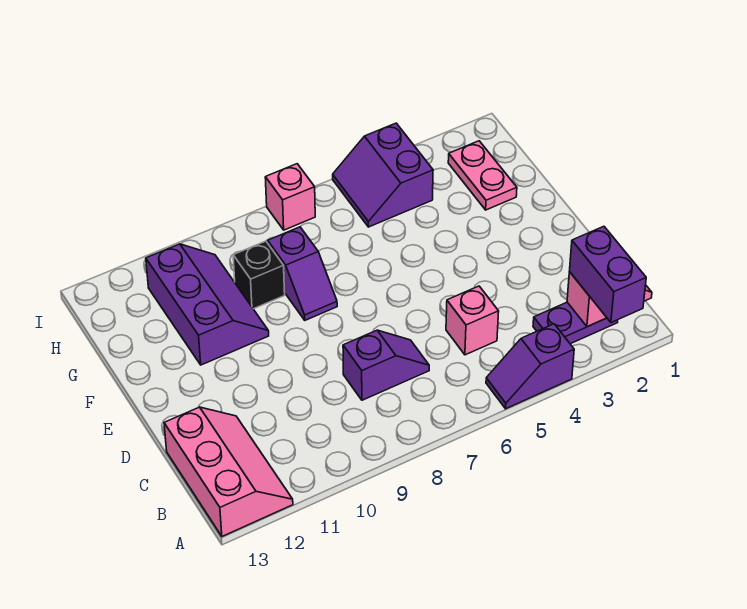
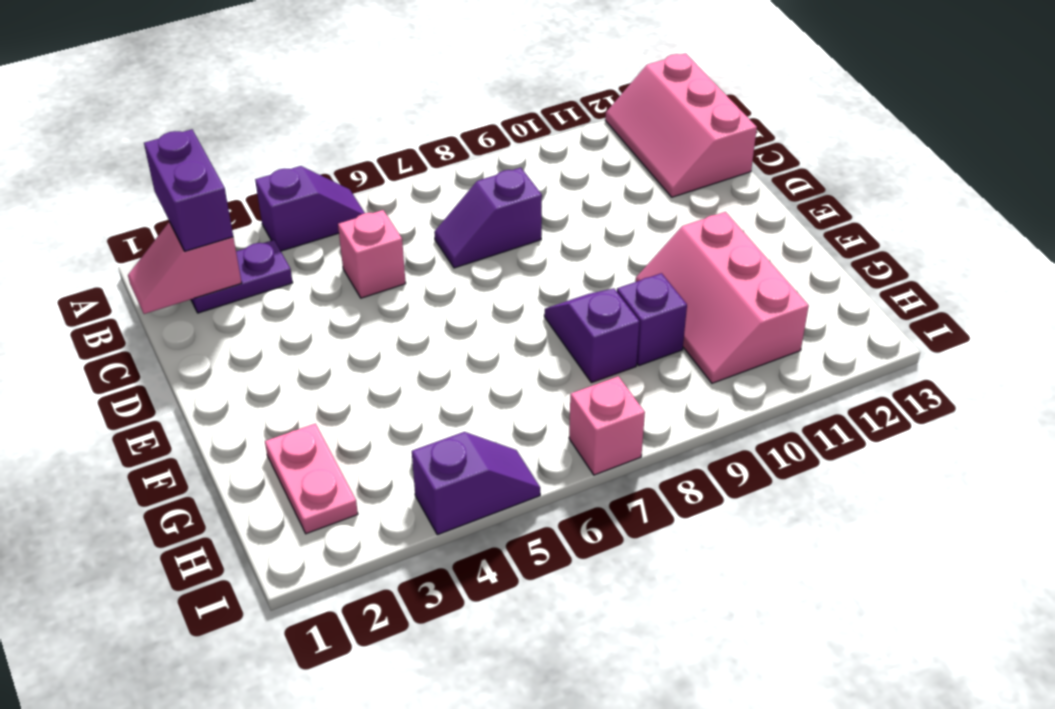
purple slope F10:H11 level 1 top 11 -> pink slope F10:H11 level 1 top 11
black brick G9 level 1 -> purple brick G9 level 1
purple slope H4:I5 level 1 top 4 -> purple slope I4:I5 level 1 top 4

